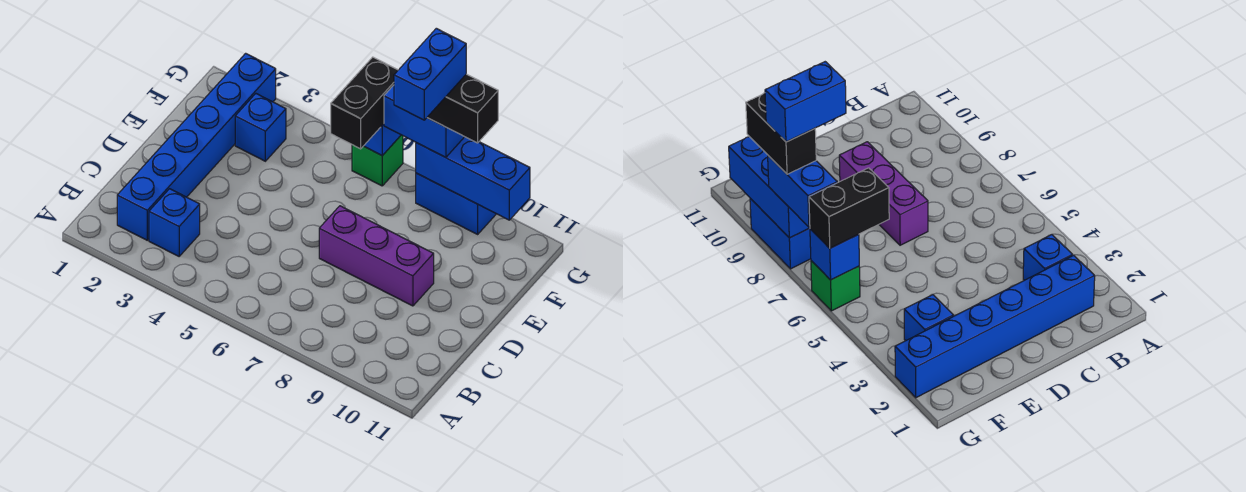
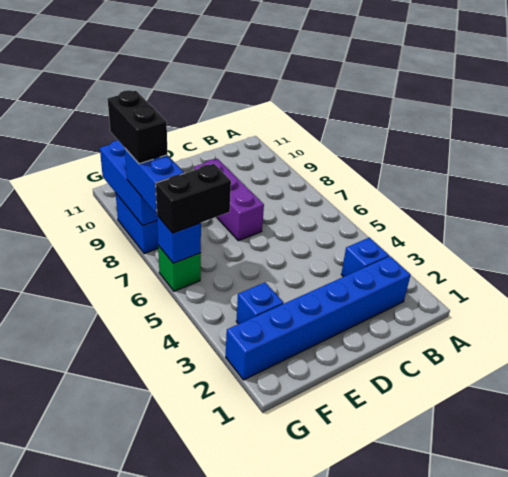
blue brick F8:G8 level 5 -> none

